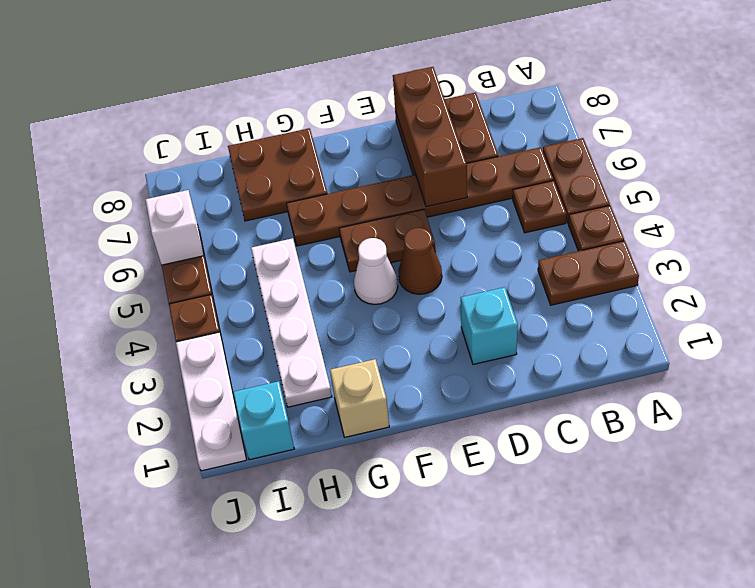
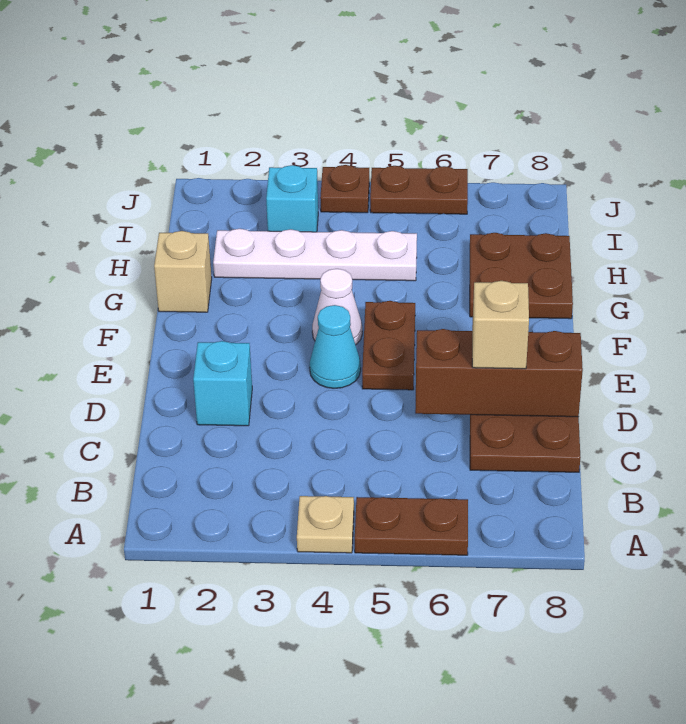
brown plate A3:B3 level 1 -> none
brown plate A4 level 1 -> tan plate A4 level 1
brown plate B5 level 1 -> none
brown plate B6:G6 level 1 -> none
none -> tan brick D7 level 3
brown cone E4 level 1 -> cyan cone E4 level 1
cyan brick I1 level 1 -> cyan brick I3 level 1
white plate J1:J3 level 1 -> none
white brick J6 level 2 -> none

